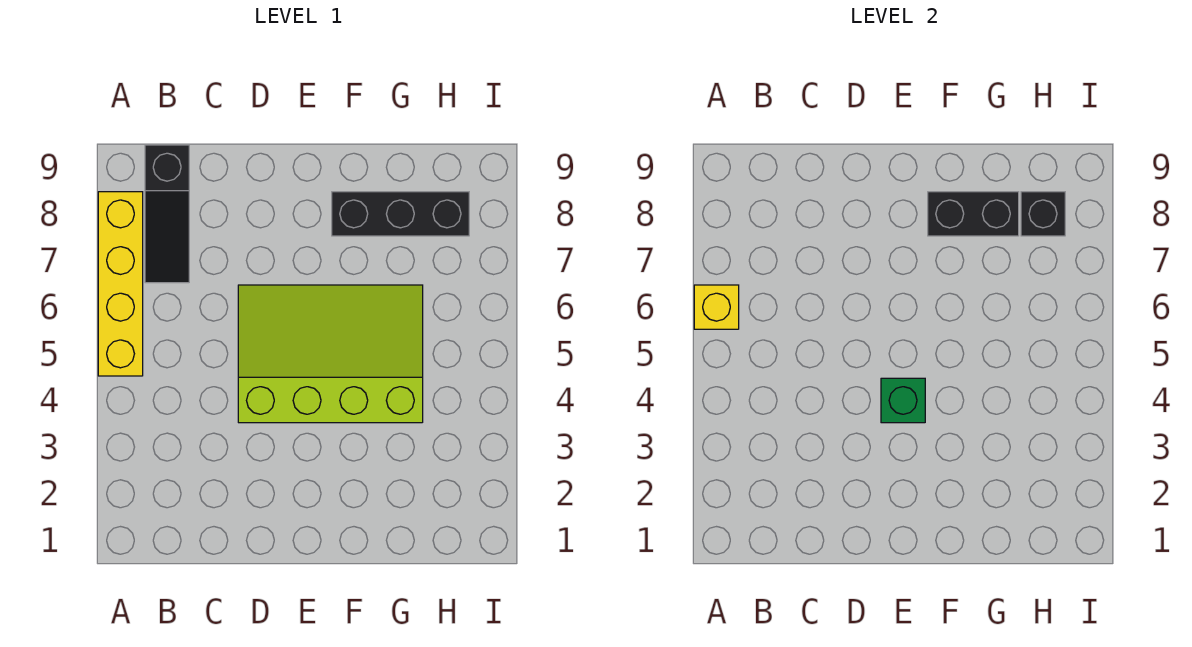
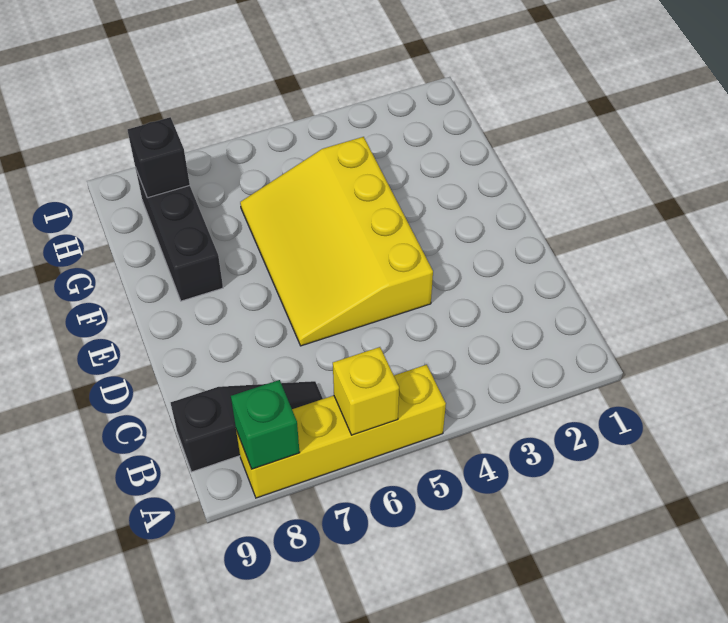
lime slope D4:G6 level 1 top 4 -> yellow slope D4:G6 level 1 top 4
green brick E4 level 2 -> green brick A8 level 2
black brick F8:G8 level 2 -> none

